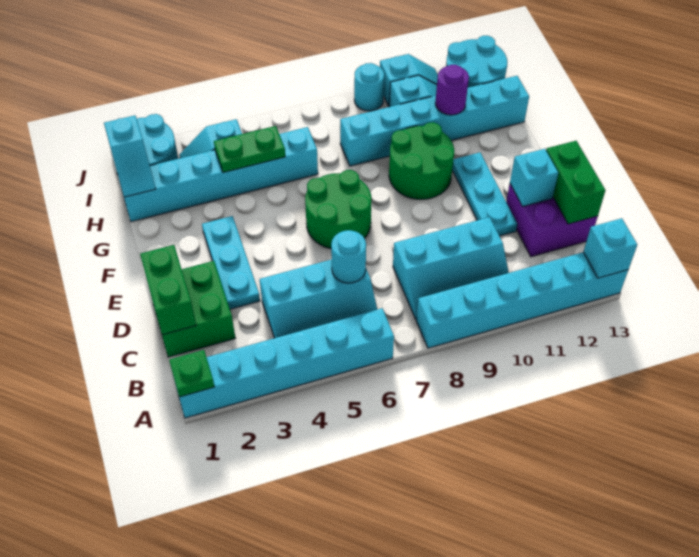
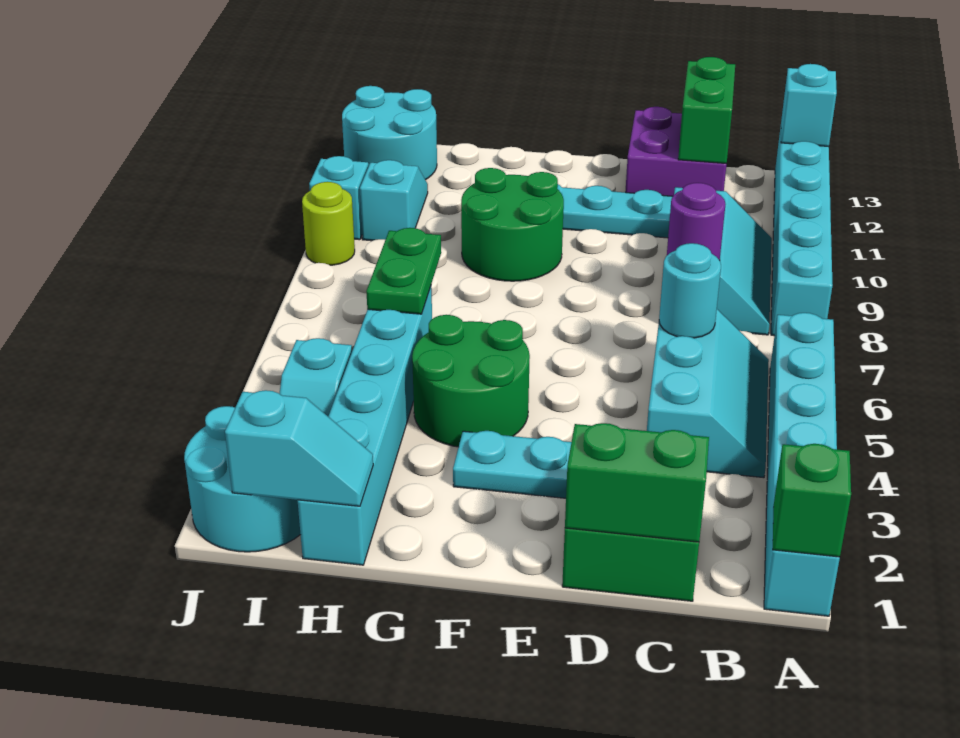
green plate A1 level 2 -> green brick A1 level 2
green brick C13:D13 level 2 -> green brick C12:C13 level 2
cyan brick D12 level 2 -> none
green round brick E6:F7 level 1 -> green round brick F4:G5 level 1
green plate H4:H5 level 2 -> green plate H6:H7 level 2
cyan brick H8:H13 level 1 -> none
purple round brick H11 level 2 -> purple round brick C8 level 2
cyan round brick J9 level 1 -> lime round brick J9 level 1

